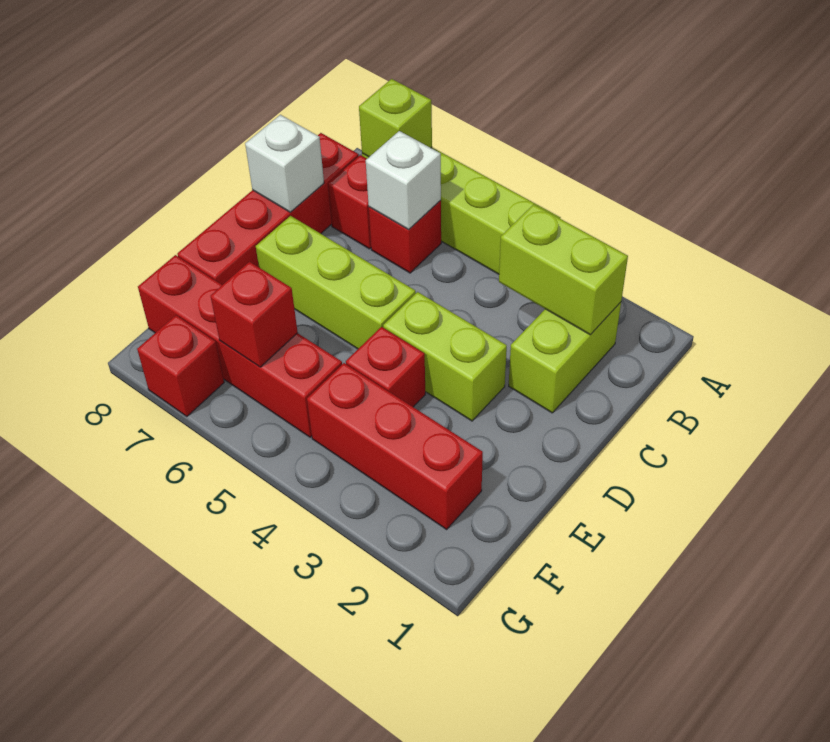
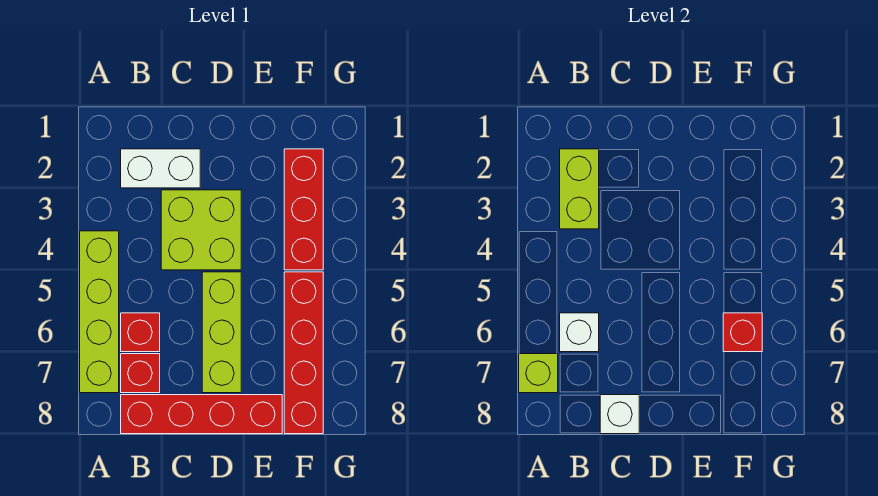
lime brick B2:C2 level 1 -> white brick B2:C2 level 1
lime brick D3:D4 level 1 -> lime brick C3:D4 level 1
red brick E4 level 1 -> none
red brick G7 level 1 -> none

